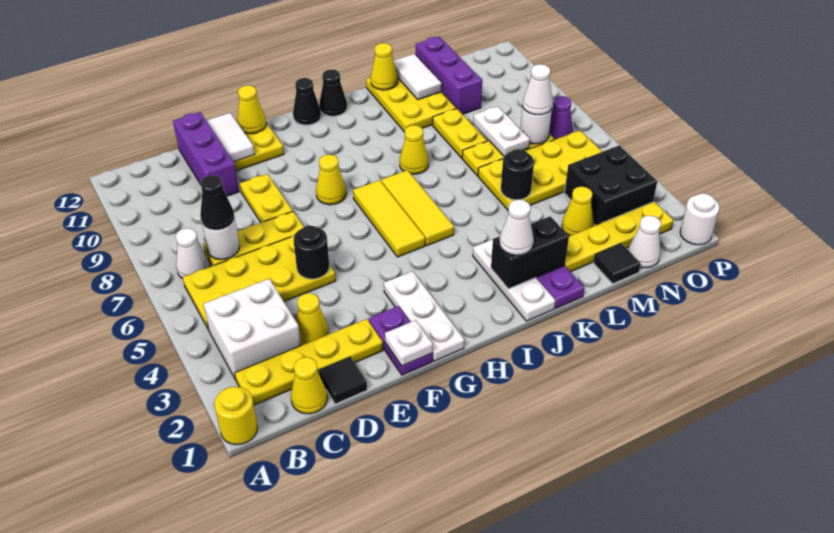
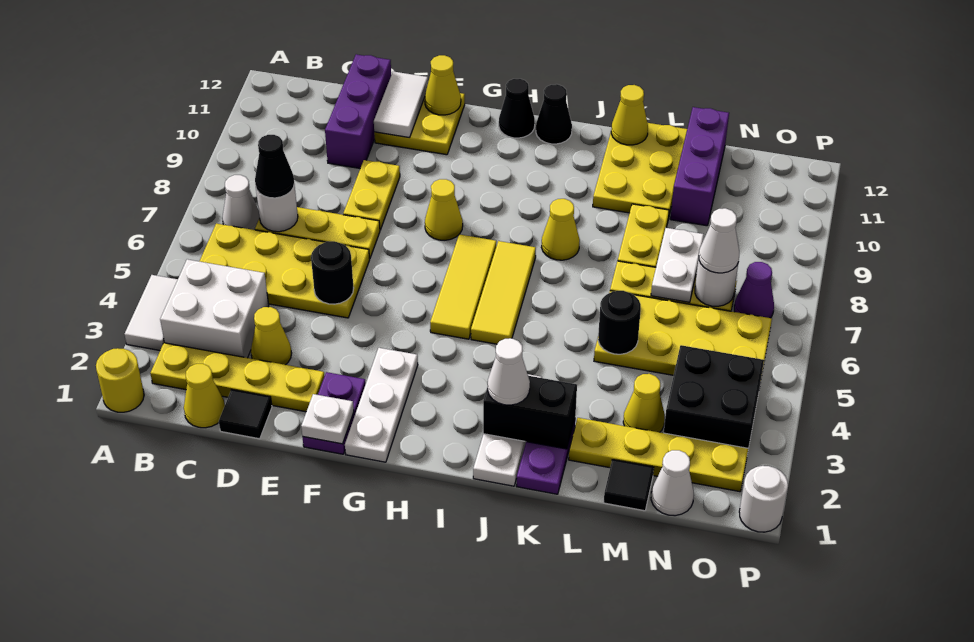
white tile L11:L12 level 2 -> white tile A3:A4 level 1

